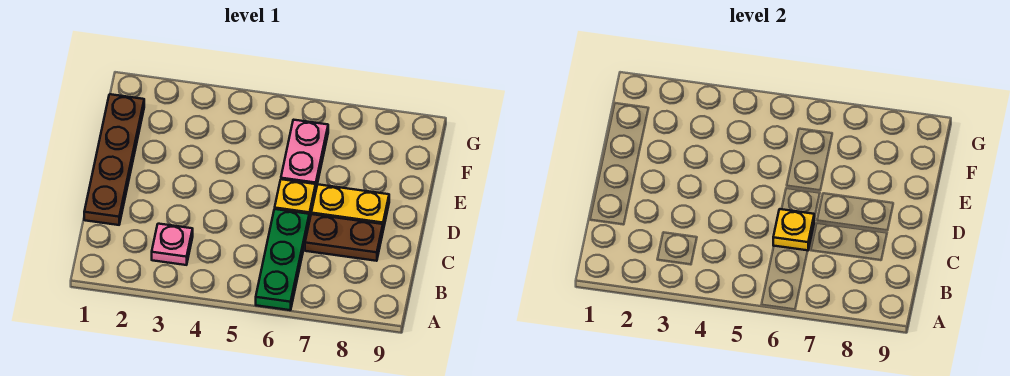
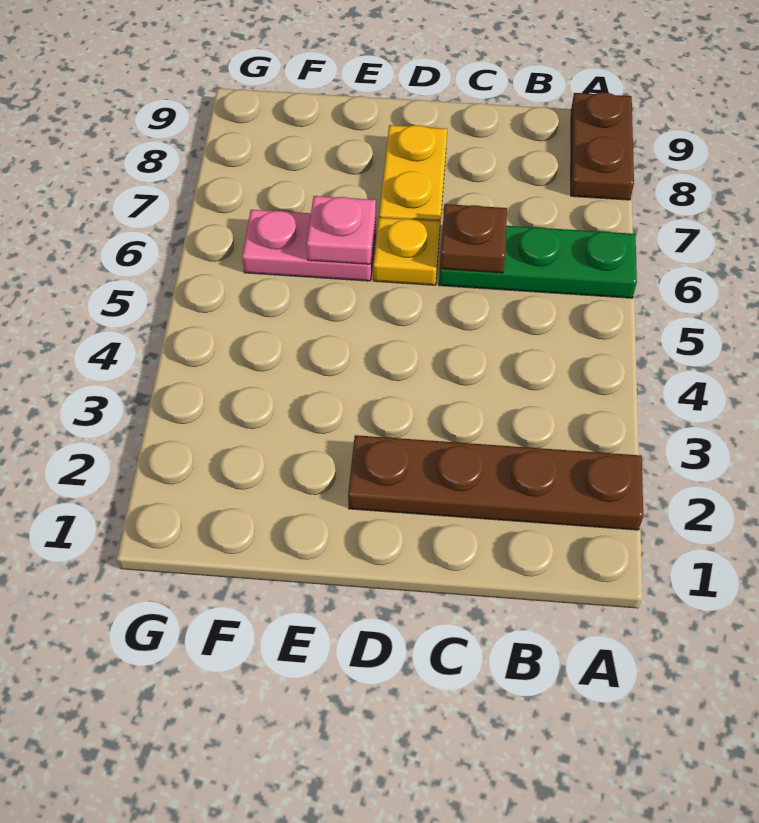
pink plate B3 level 1 -> pink plate E6 level 2
brown plate C1:F1 level 1 -> brown plate A2:D2 level 1
yellow plate C6 level 2 -> brown plate C6 level 2
brown plate C7:C8 level 1 -> brown plate A8:A9 level 1

